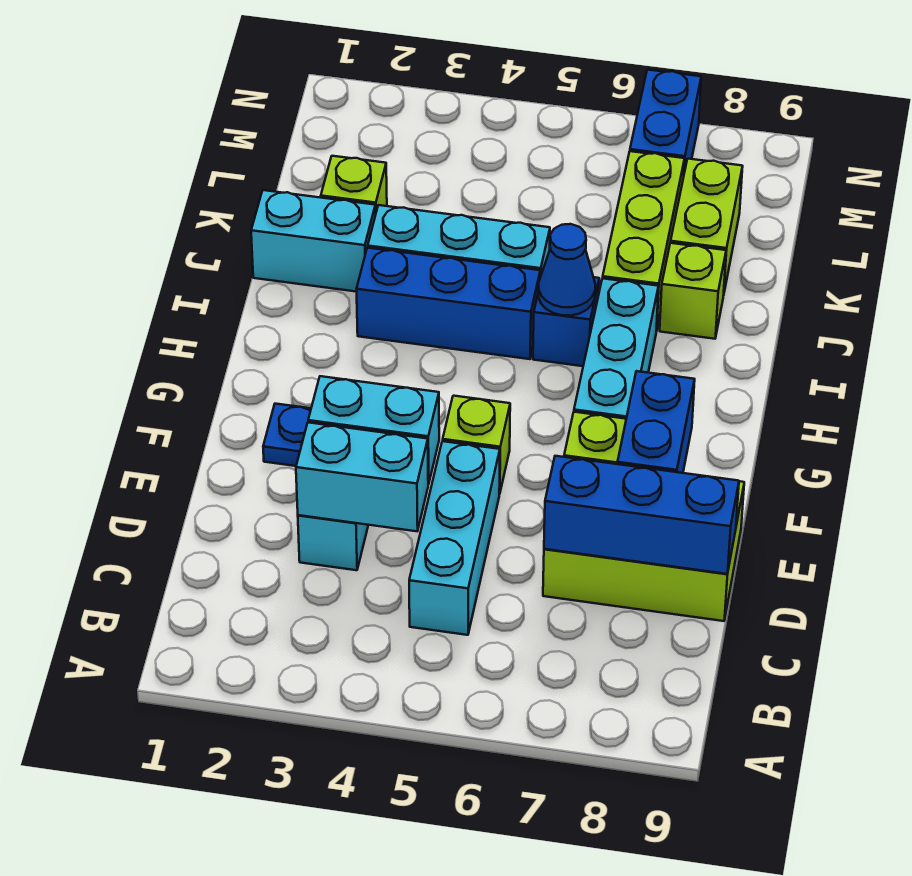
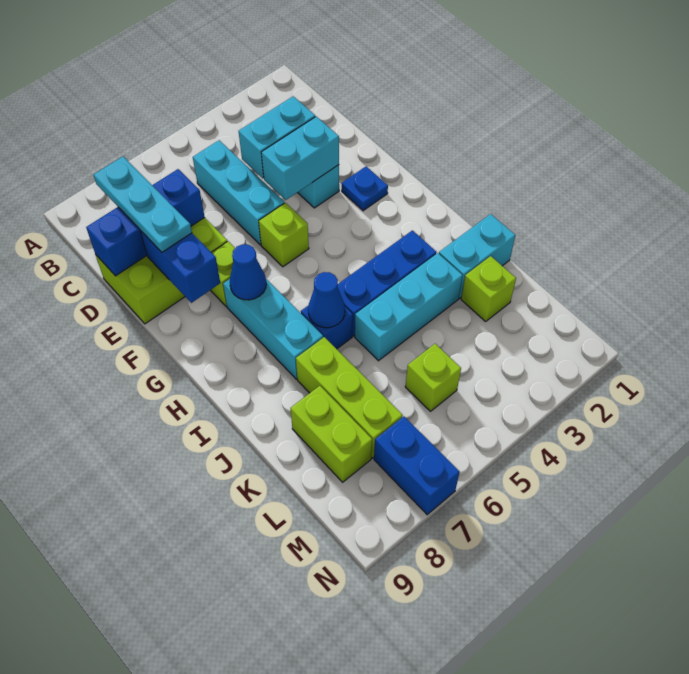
none -> cyan plate C8:E8 level 3
none -> blue cone G7 level 2
lime brick J8 level 1 -> lime brick L5 level 1

